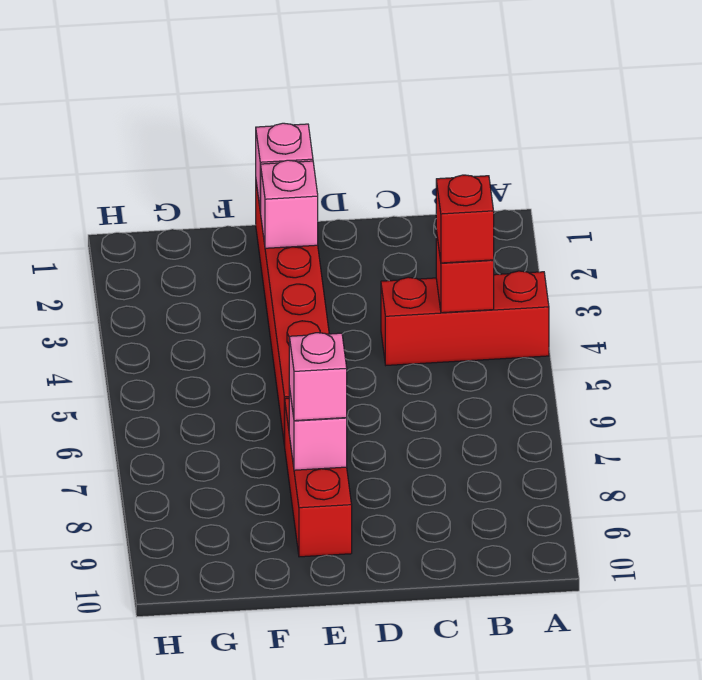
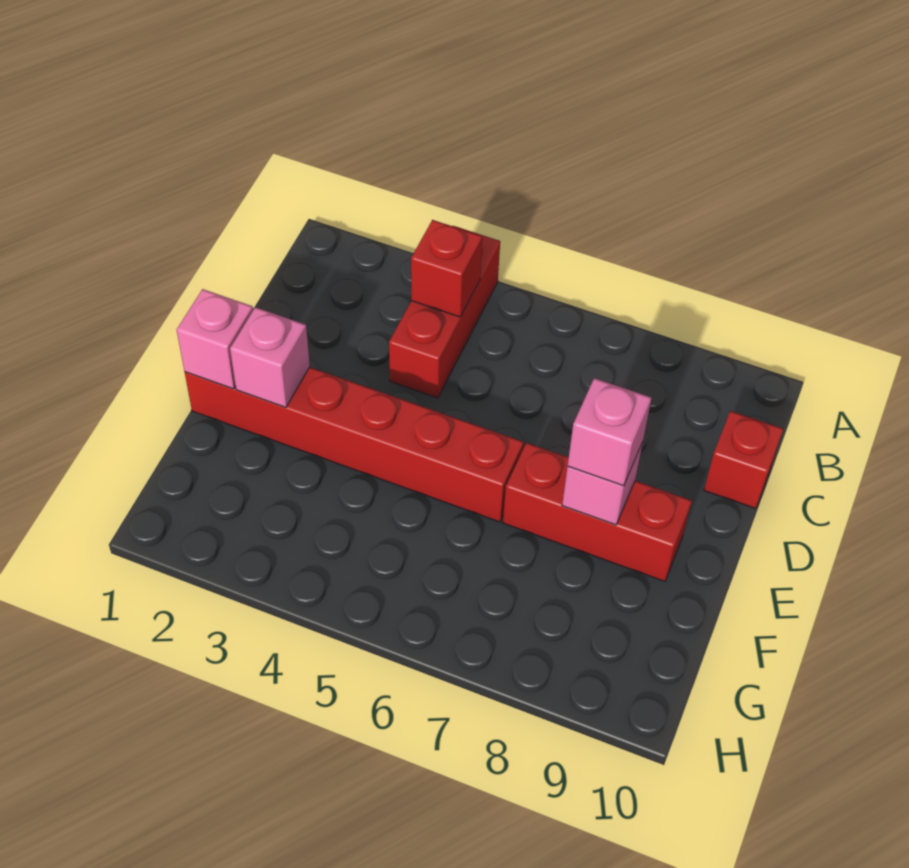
red brick B4 level 3 -> red brick C10 level 1

